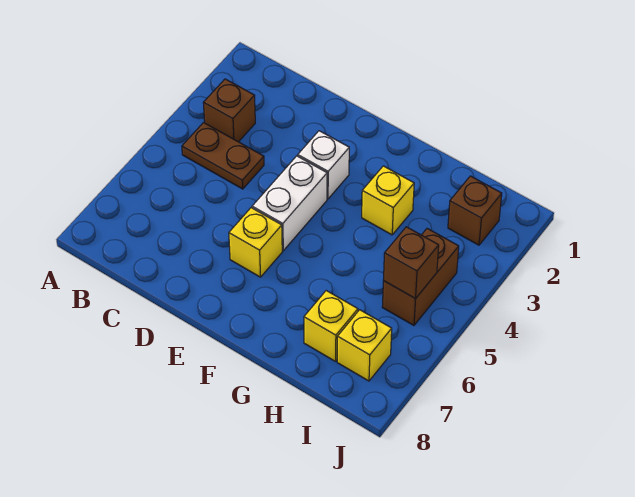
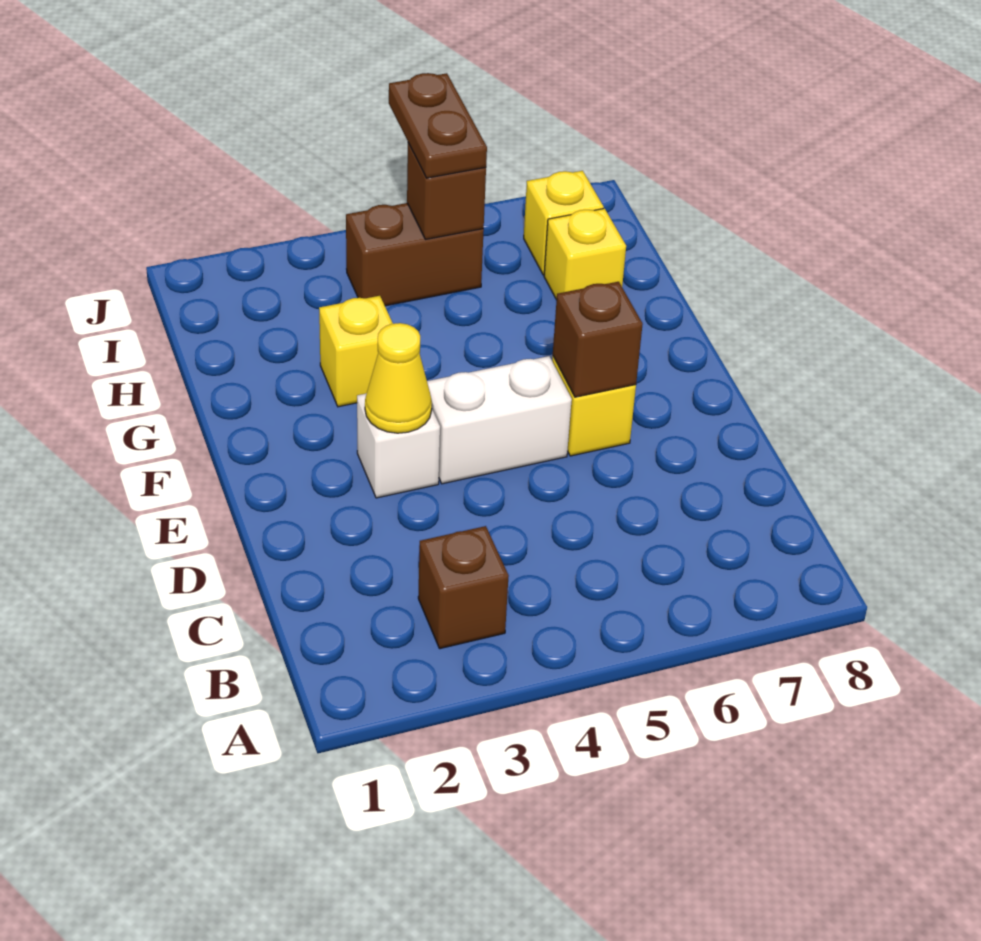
brown plate B4:C4 level 1 -> brown plate I5:J5 level 3
none -> yellow cone E3 level 2
brown brick I2 level 1 -> brown brick E6 level 2

